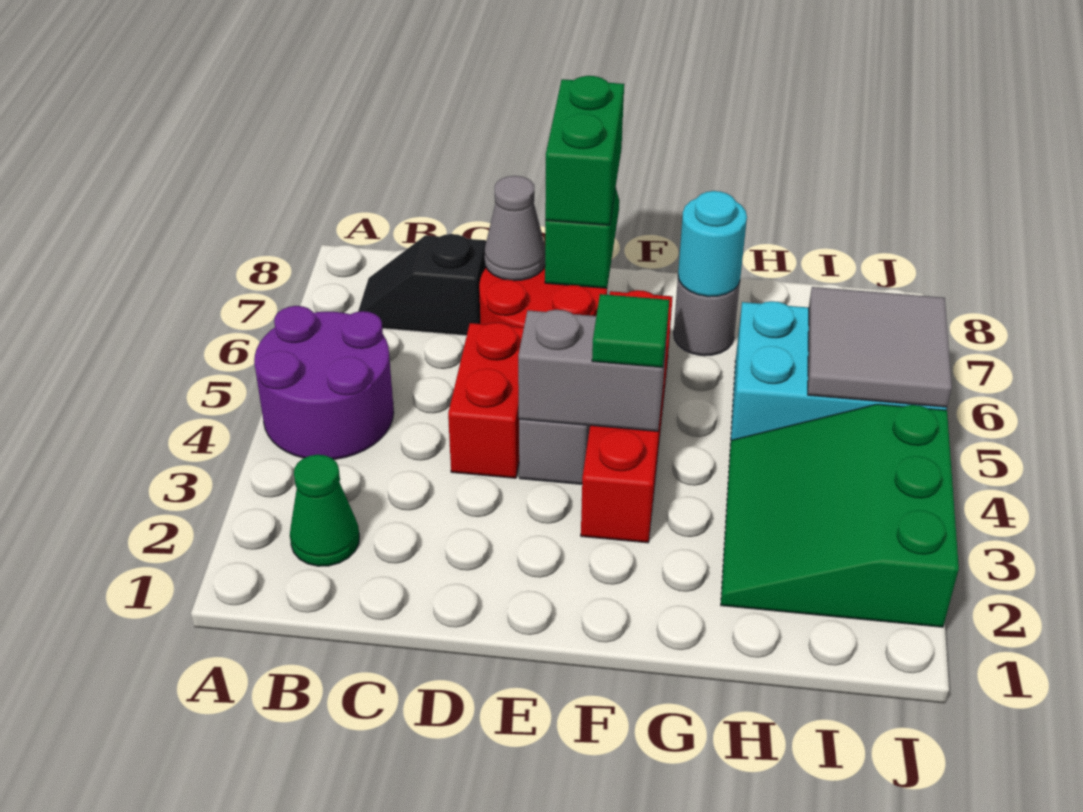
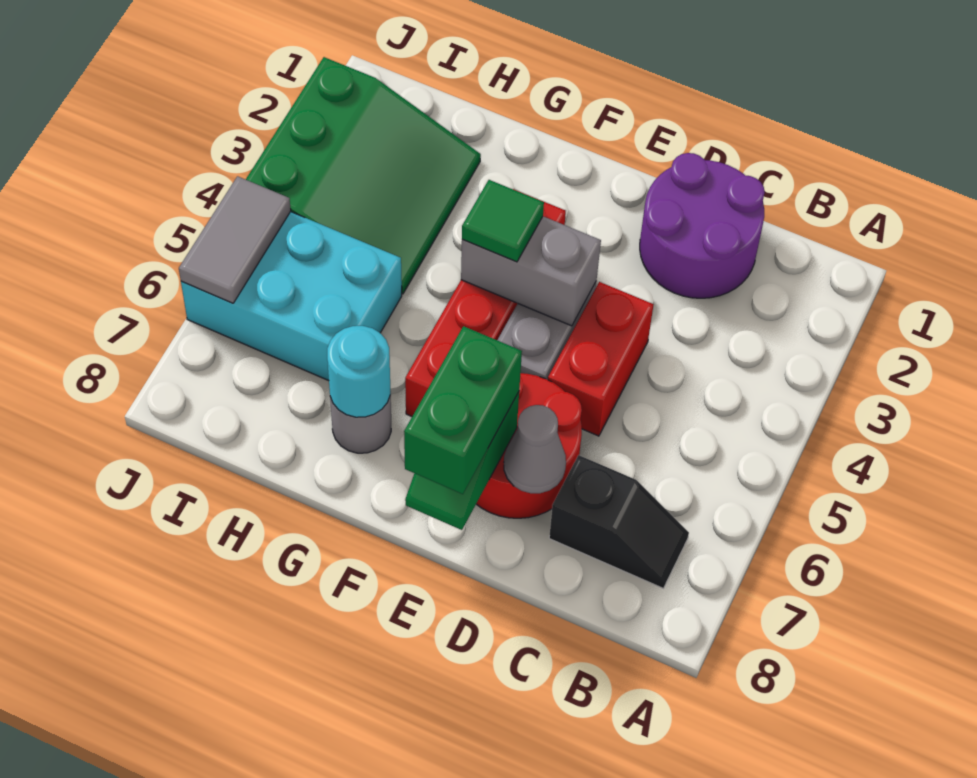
purple round brick A4:B5 level 1 -> purple round brick C1:D2 level 1
green cone B2 level 1 -> none
grey tile I5:J6 level 2 -> grey tile J5:J6 level 2

